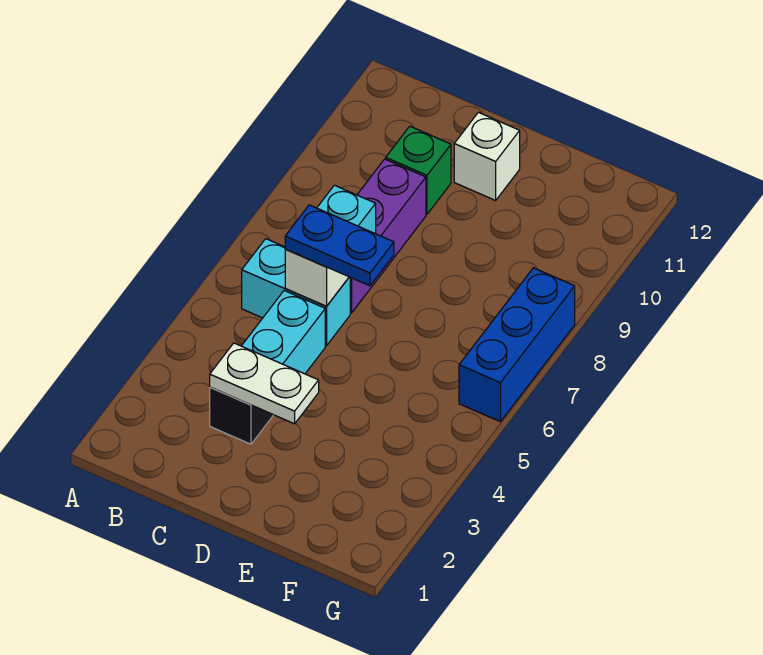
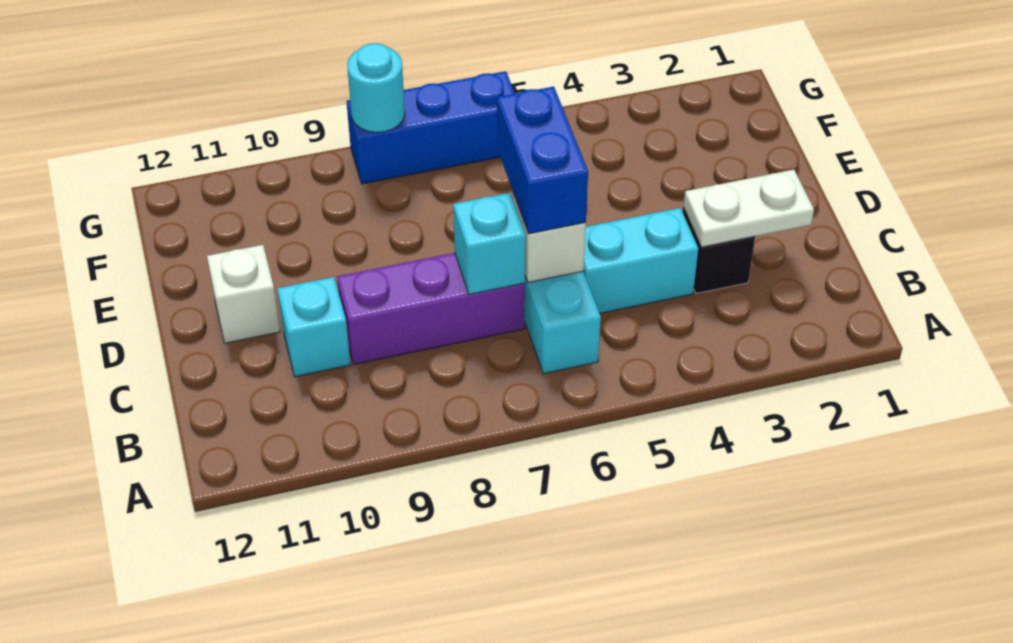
white plate C3:D3 level 2 -> white plate C2:C3 level 2
blue plate C6:D6 level 3 -> blue brick C6:D6 level 3
green brick C10 level 1 -> cyan brick C10 level 1
none -> cyan round brick G8 level 2

